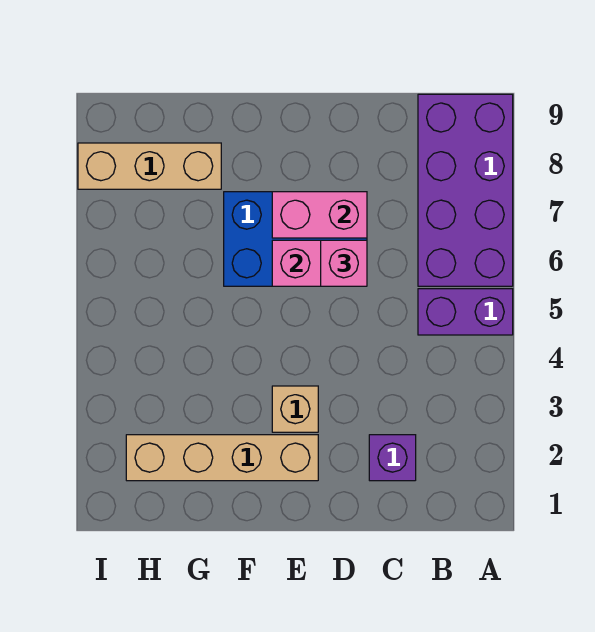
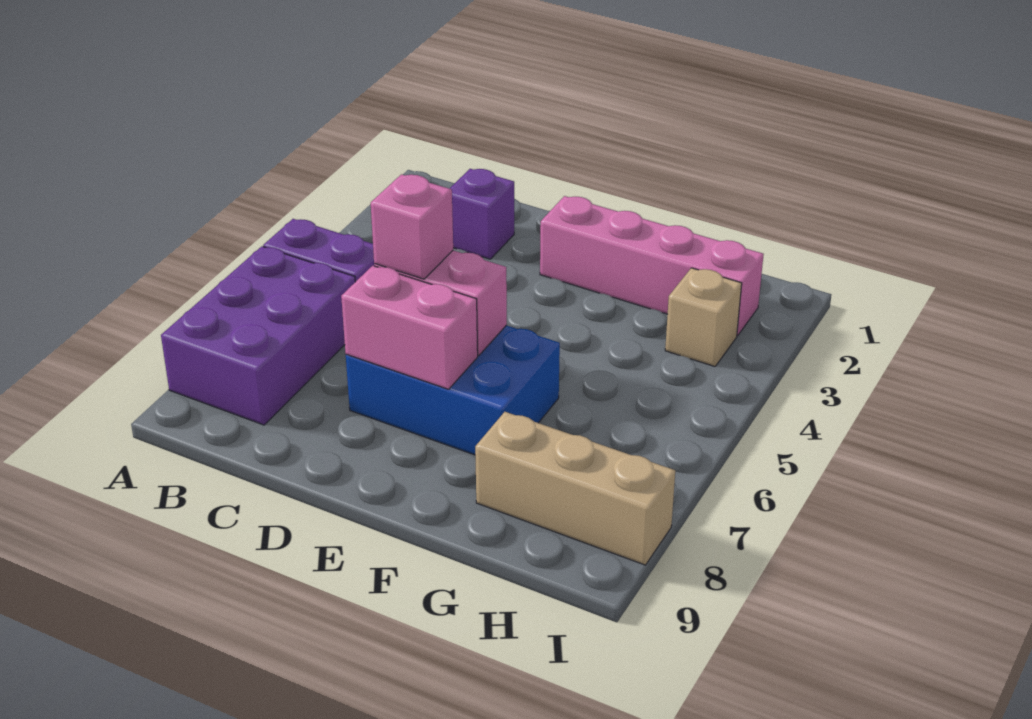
purple brick A6:B9 level 1 -> purple brick A6:B8 level 1
tan brick E2:H2 level 1 -> pink brick E2:H2 level 1
tan brick E3 level 1 -> tan brick H3 level 1

